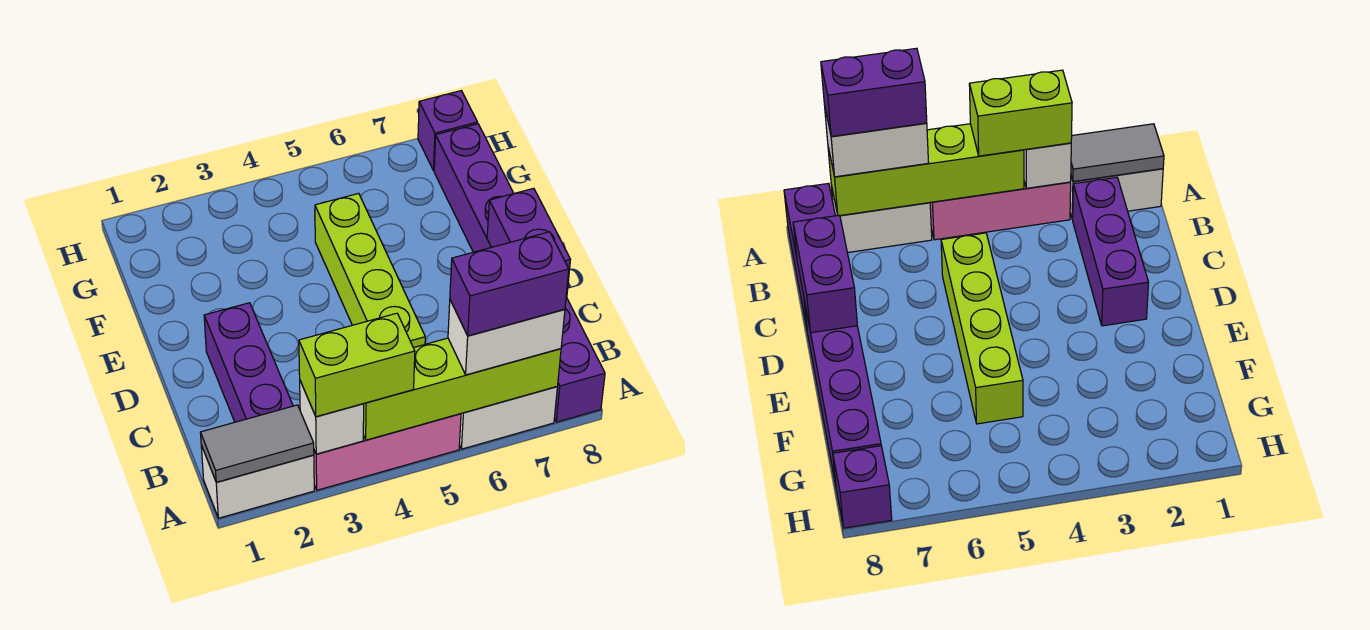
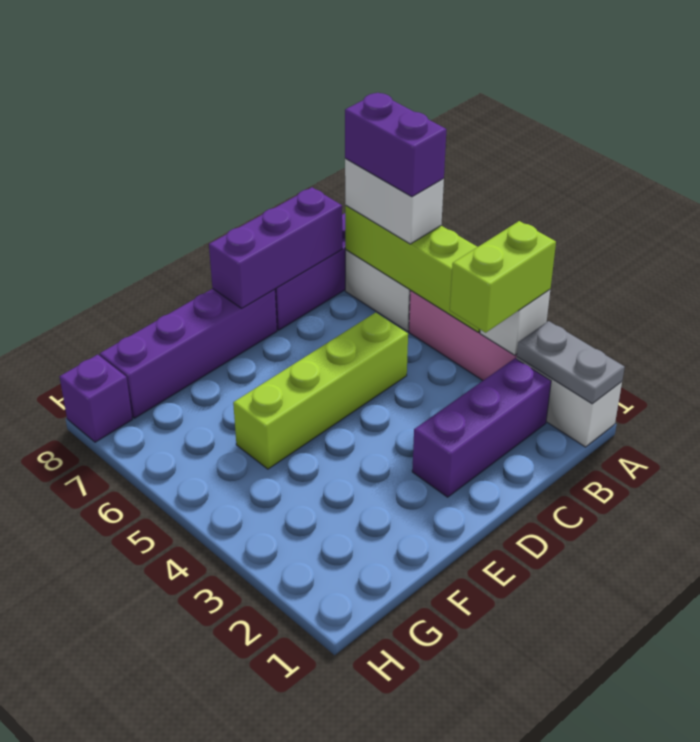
grey tile A1:A2 level 2 -> grey plate A1:A2 level 2
lime brick A3:A4 level 3 -> lime brick A3:B3 level 3
purple brick C8:D8 level 2 -> purple brick B8:D8 level 2

